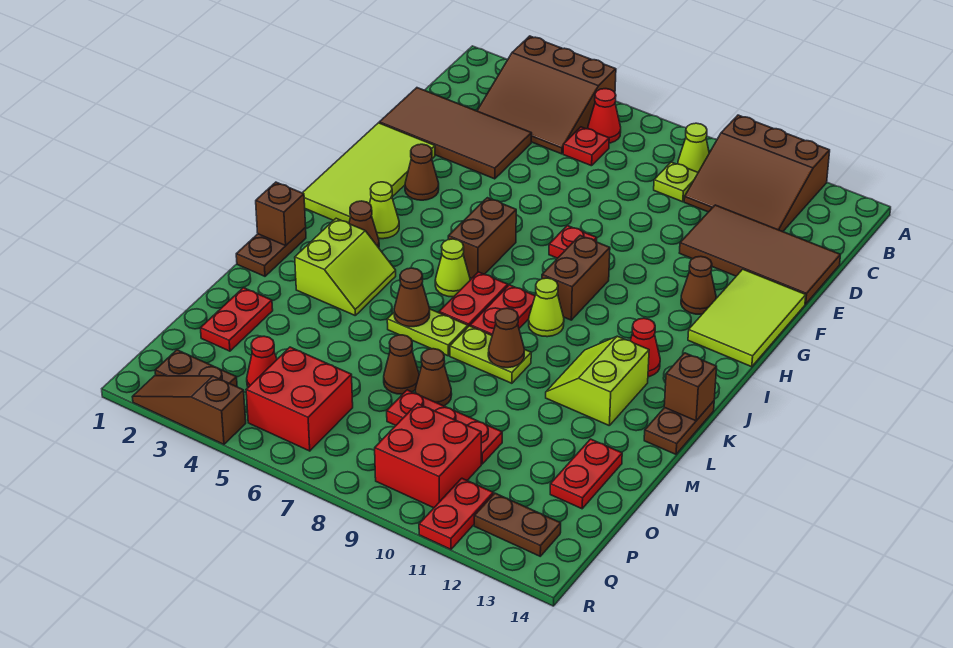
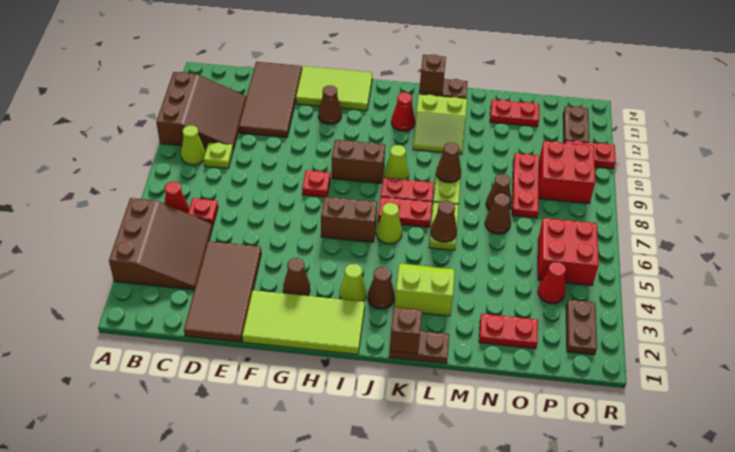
brown slope R2:R4 level 1 top 4 -> none

